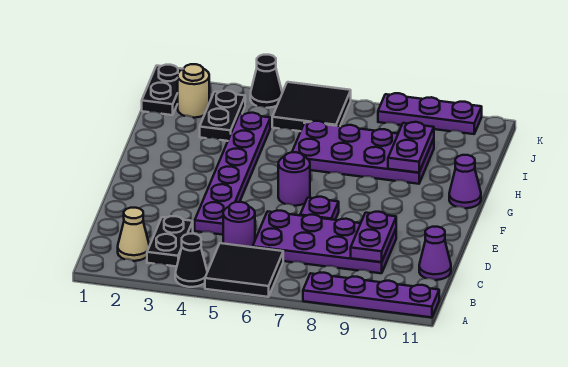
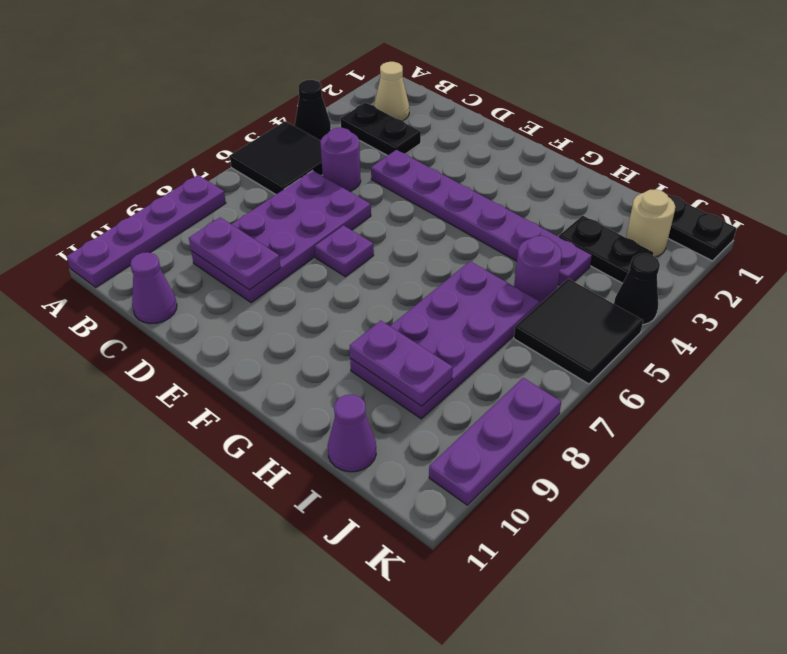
purple round brick F6 level 1 -> purple round brick I5 level 1
purple cone G11 level 1 -> purple cone I11 level 1

